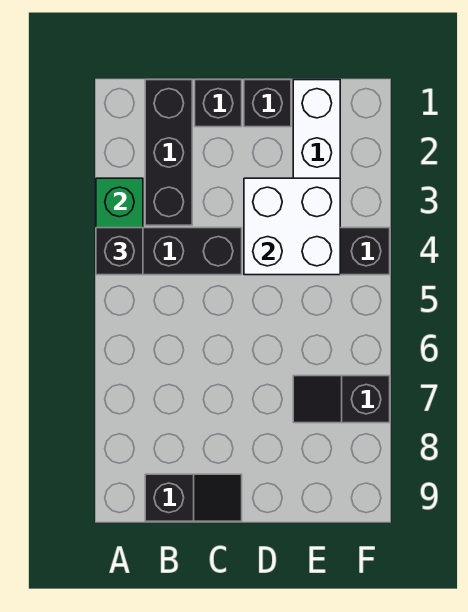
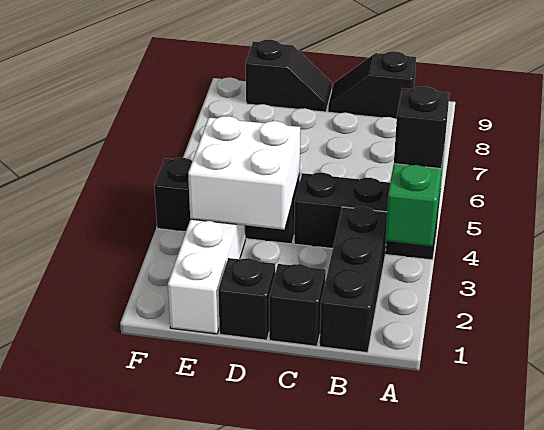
black slope E7:F7 level 1 top F -> black slope D9:E9 level 1 top E

